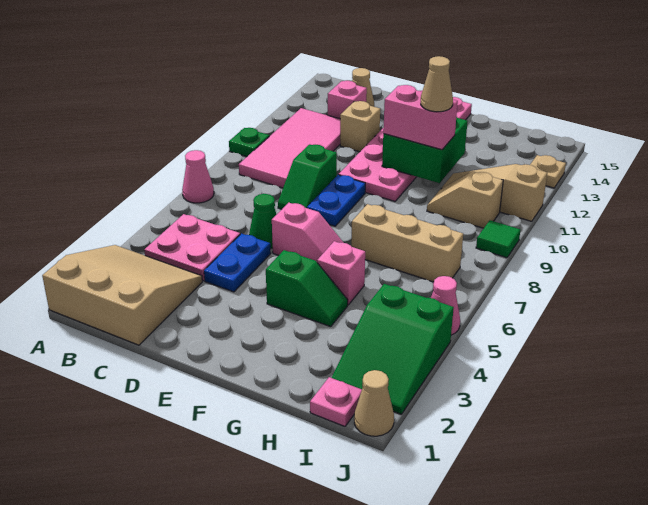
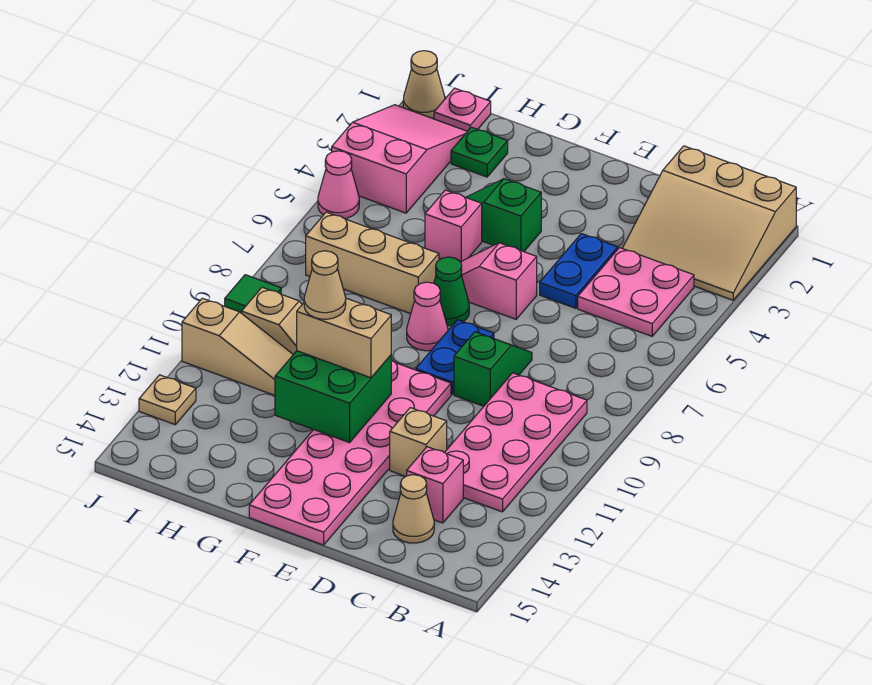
pink cone A7 level 1 -> pink cone F8 level 1
green plate A10 level 1 -> green plate H2 level 1
pink tile B9:C12 level 1 -> pink plate B9:C12 level 1
green cone D6 level 1 -> green cone F7 level 1
pink brick F11:G11 level 3 -> tan brick F11:G11 level 3
green slope I2:J4 level 1 top 4 -> pink slope I2:J4 level 1 top 4

